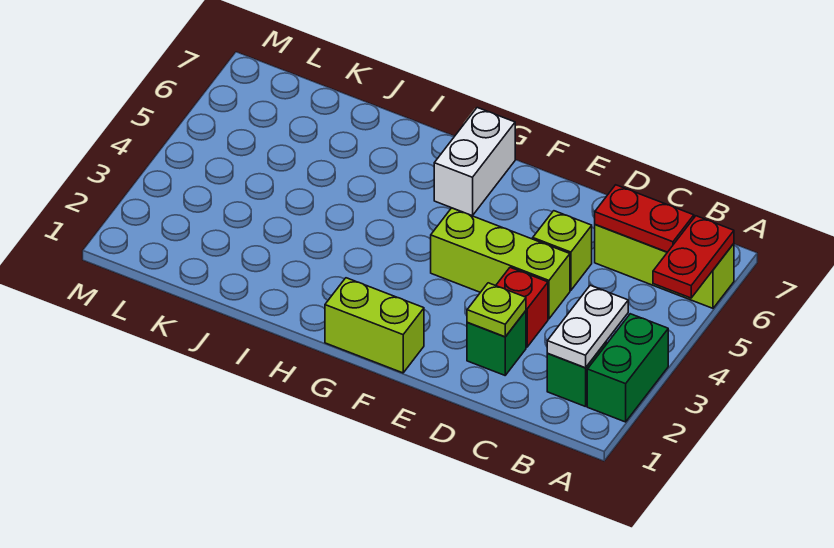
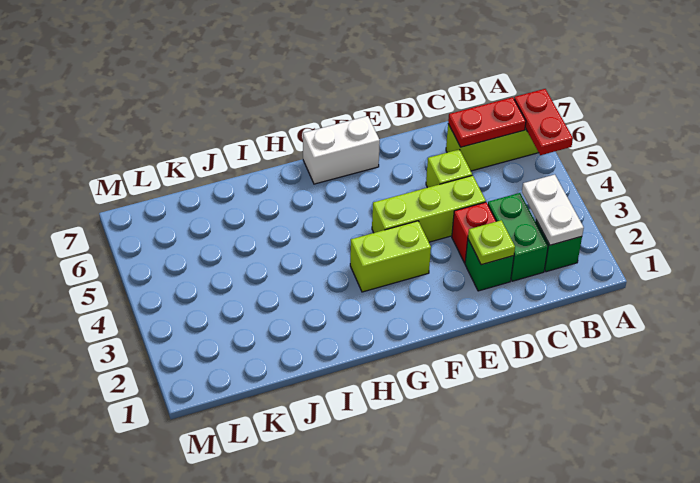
green brick A2:A3 level 1 -> green brick C2:C3 level 1
lime brick F1:G1 level 1 -> lime brick F3:G3 level 1
white brick G6:G7 level 1 -> white brick F7:G7 level 1

